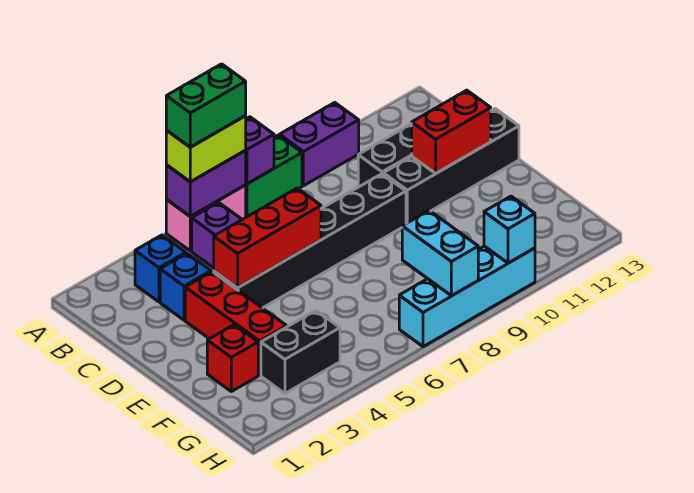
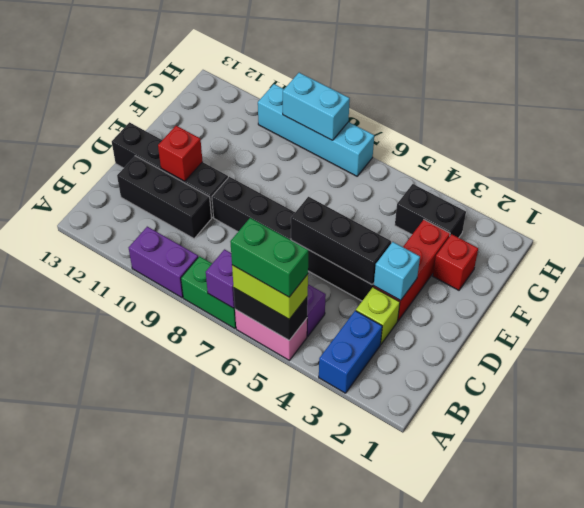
purple brick A5:A6 level 2 -> black brick A5:A6 level 2
blue brick B3 level 1 -> blue brick A3:B3 level 1
blue brick C3 level 1 -> lime brick C3 level 1
red brick D4:D6 level 2 -> black brick D4:D6 level 2
red brick D11:D12 level 2 -> red brick D11 level 2
cyan brick G8:H8 level 2 -> cyan brick H8:H9 level 2
cyan brick H10 level 2 -> cyan brick D3 level 2

